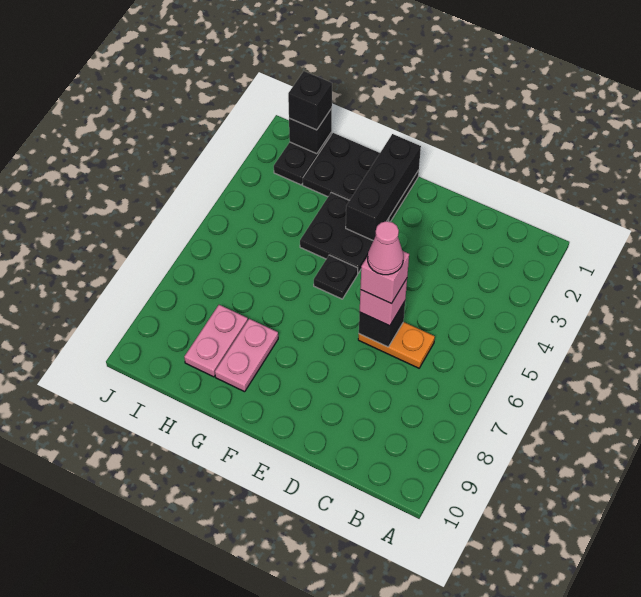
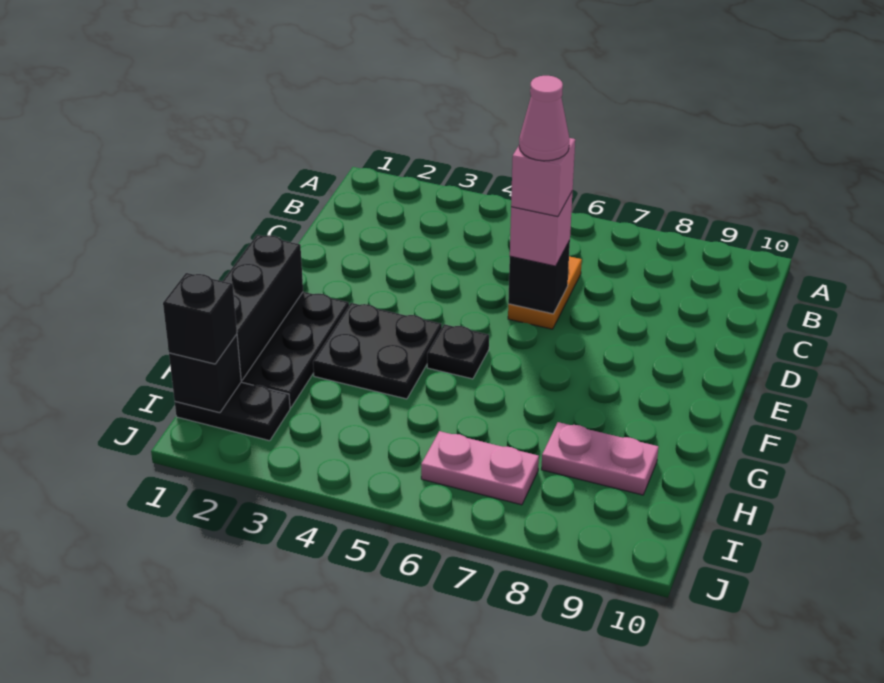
black brick F1:F3 level 2 -> black brick F1:H1 level 2
pink plate G8:G9 level 1 -> pink plate I6:I7 level 1

